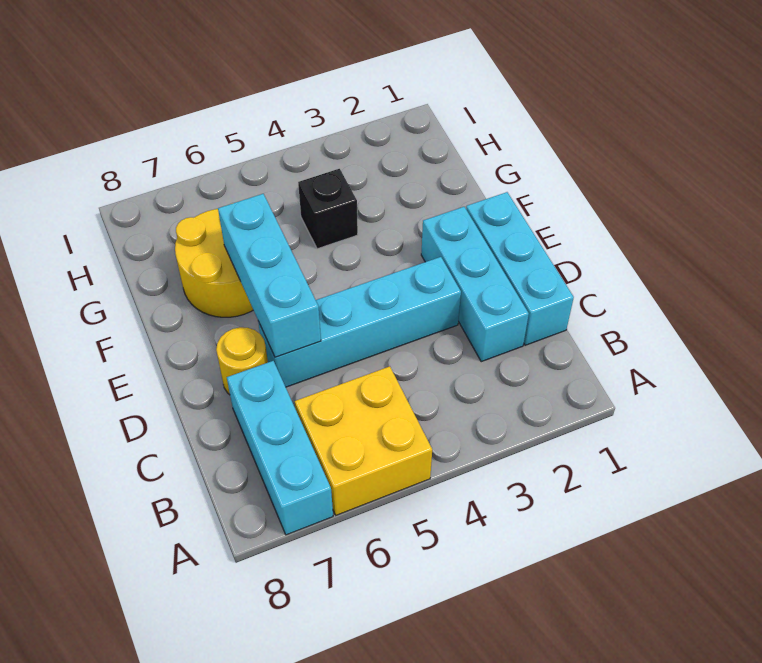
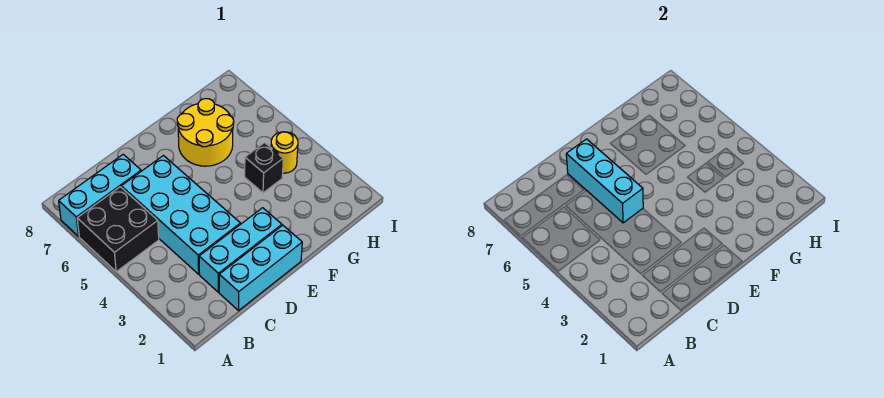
yellow brick A5:B6 level 1 -> black brick A5:B6 level 1
cyan brick D3:D6 level 1 -> cyan brick C3:D6 level 1
cyan brick D6:F6 level 2 -> cyan brick D5:D7 level 2
yellow round brick D7 level 1 -> yellow round brick H4 level 1

